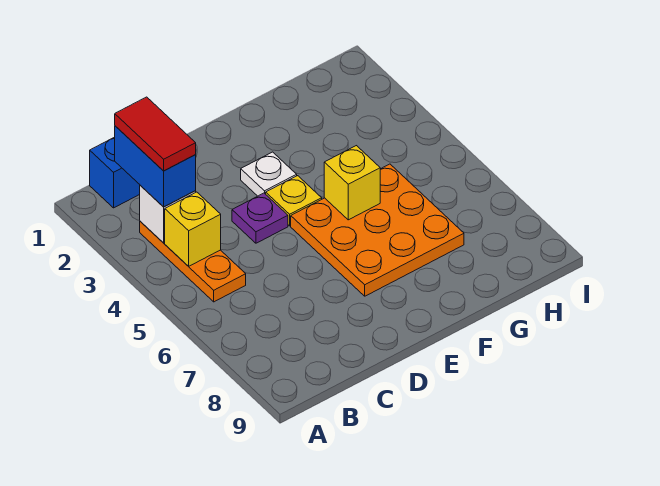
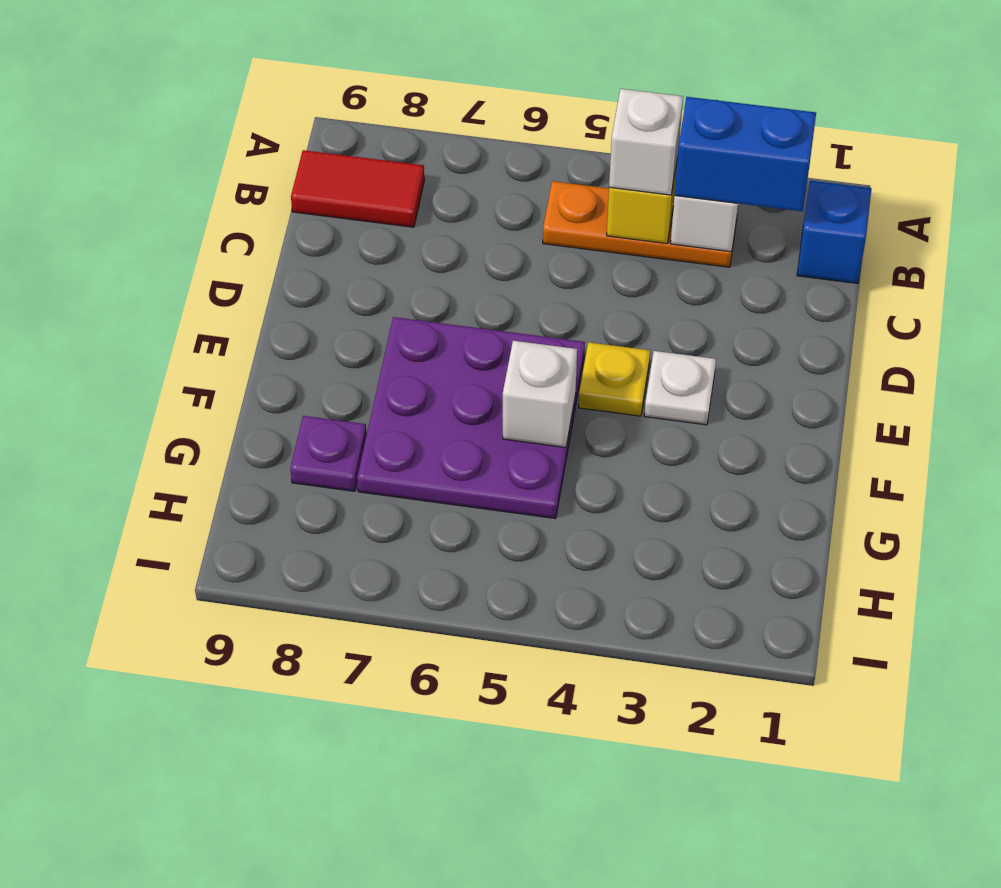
red tile B2:B3 level 4 -> red tile B8:B9 level 1
none -> white brick B4 level 3
purple plate D4 level 1 -> purple plate G8 level 1
orange plate E5:G7 level 1 -> purple plate E5:G7 level 1
yellow brick F5 level 2 -> white brick F5 level 2

